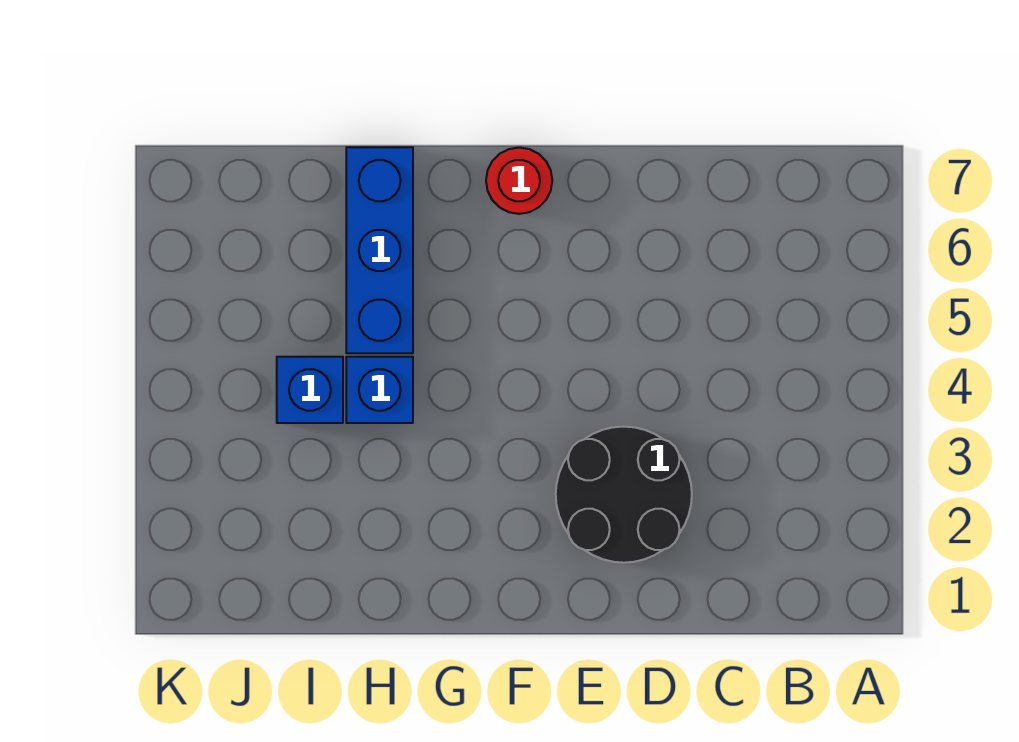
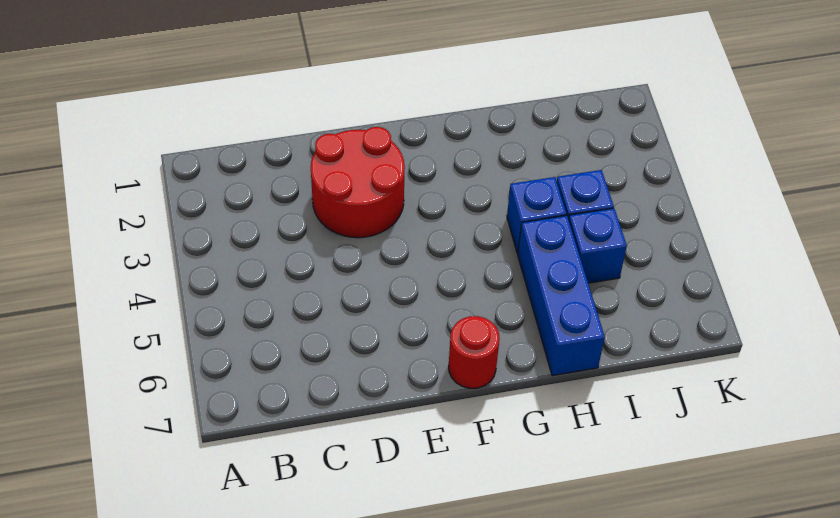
black round brick D2:E3 level 1 -> red round brick D2:E3 level 1
none -> blue brick I5 level 1

